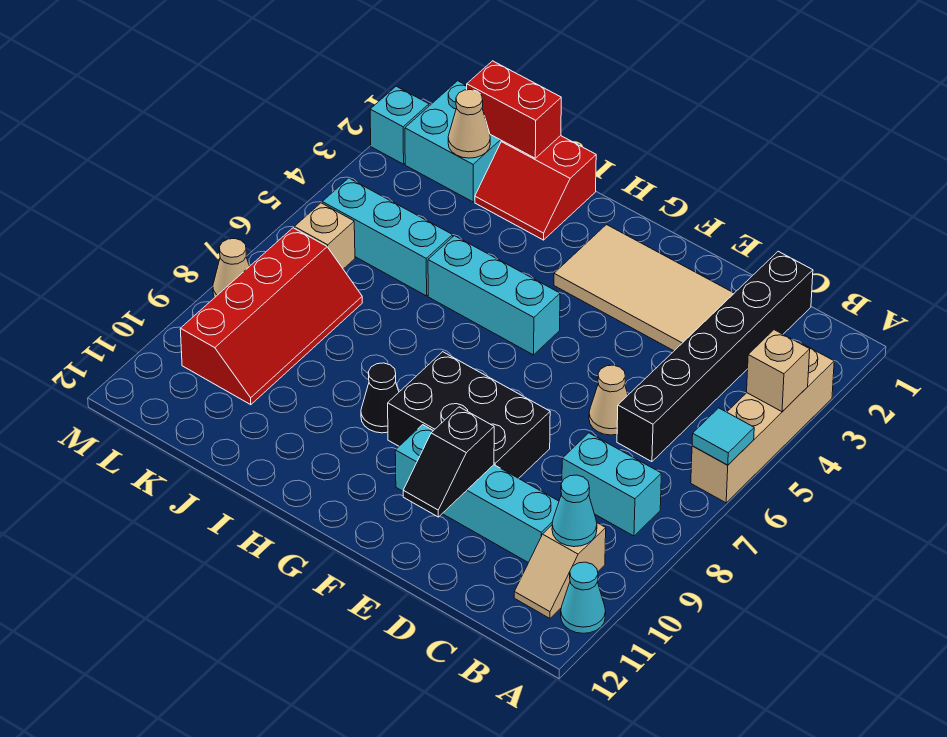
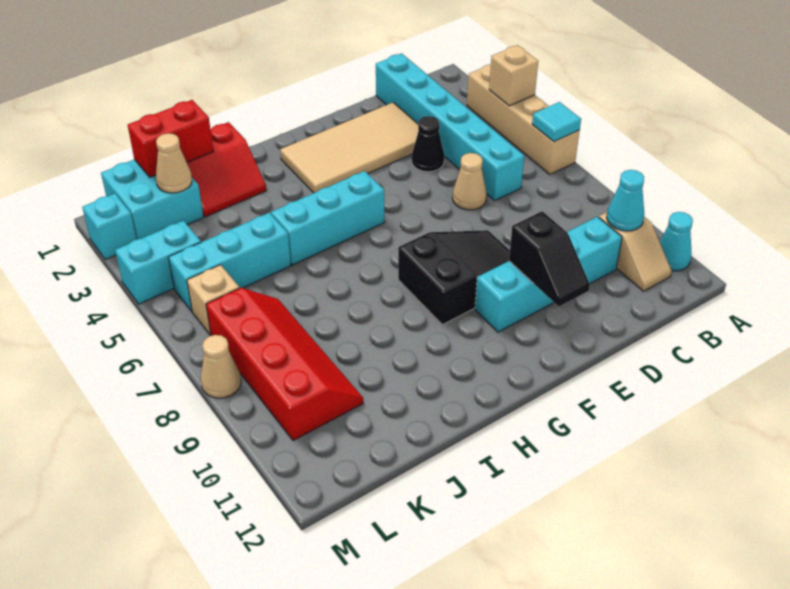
cyan brick B8:C8 level 1 -> cyan brick L4:M4 level 1
black brick C1:C6 level 1 -> cyan brick C1:C6 level 1
black brick E8:G9 level 1 -> black slope E8:G9 level 1 top G
black cone H9 level 1 -> black cone D4 level 1

